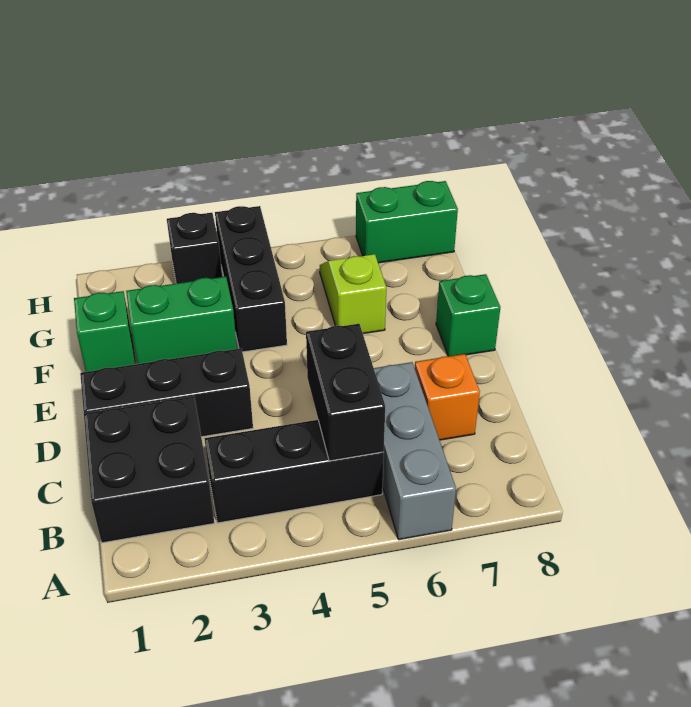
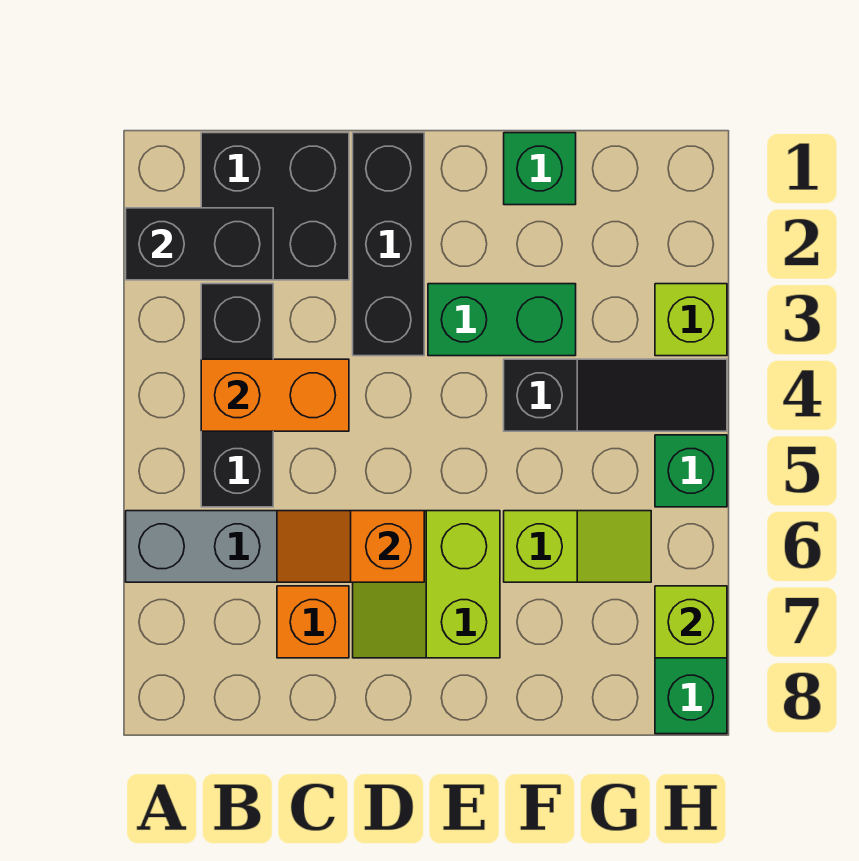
none -> orange brick B4:C4 level 2
black brick B5:C5 level 2 -> black brick A2:B2 level 2
none -> orange slope C6:D6 level 2 top D
none -> lime slope D6:E7 level 1 top E
green brick E8 level 1 -> green brick H5 level 1
green brick F2:F3 level 1 -> green brick E3:F3 level 1
black brick F4:H4 level 1 -> black slope F4:H4 level 1 top F
black brick H3 level 1 -> lime brick H3 level 1
none -> lime brick H7 level 2

